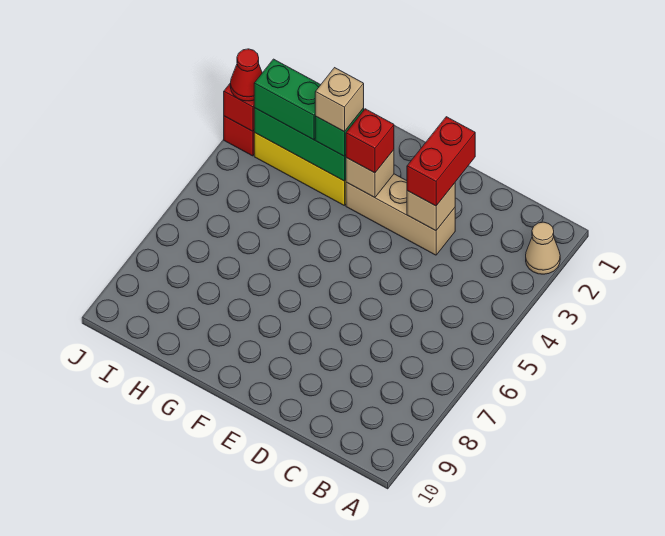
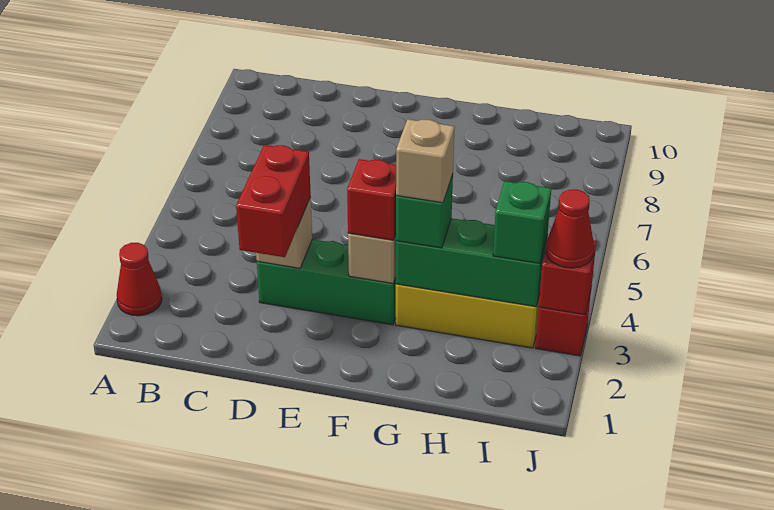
tan cone A2 level 1 -> red cone A2 level 1
tan brick D3:F3 level 1 -> green brick D3:F3 level 1
green brick H3:I3 level 3 -> green brick I3 level 3

